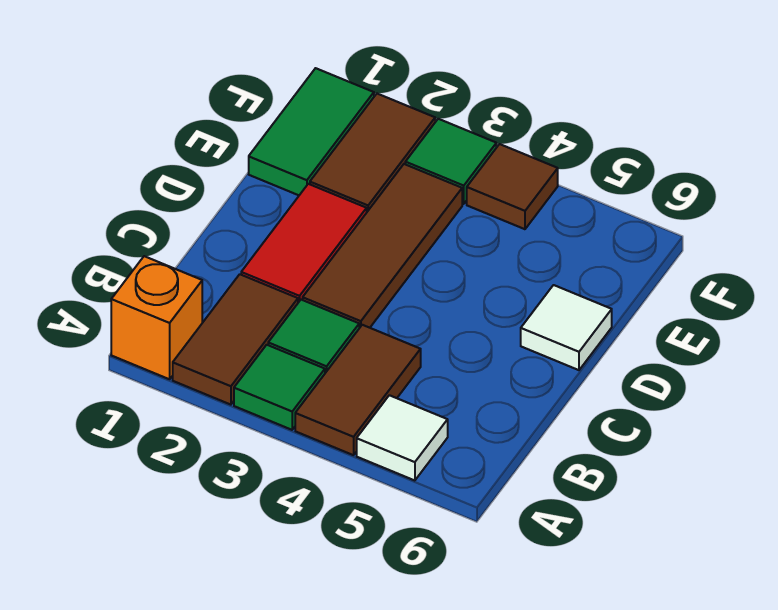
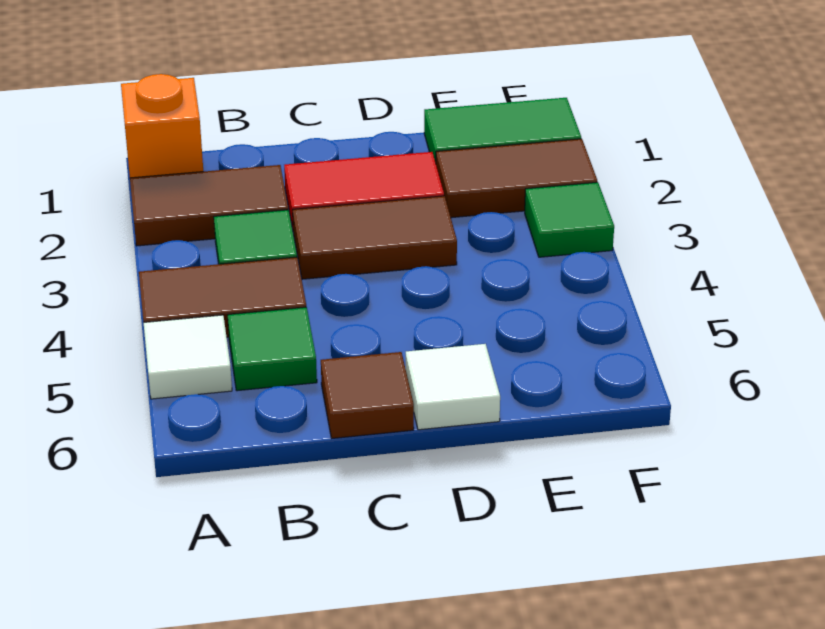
green tile A3 level 1 -> green tile B5 level 1
brown tile C3:E3 level 1 -> brown tile C3:D3 level 1
brown tile F4 level 1 -> brown tile C6 level 1

